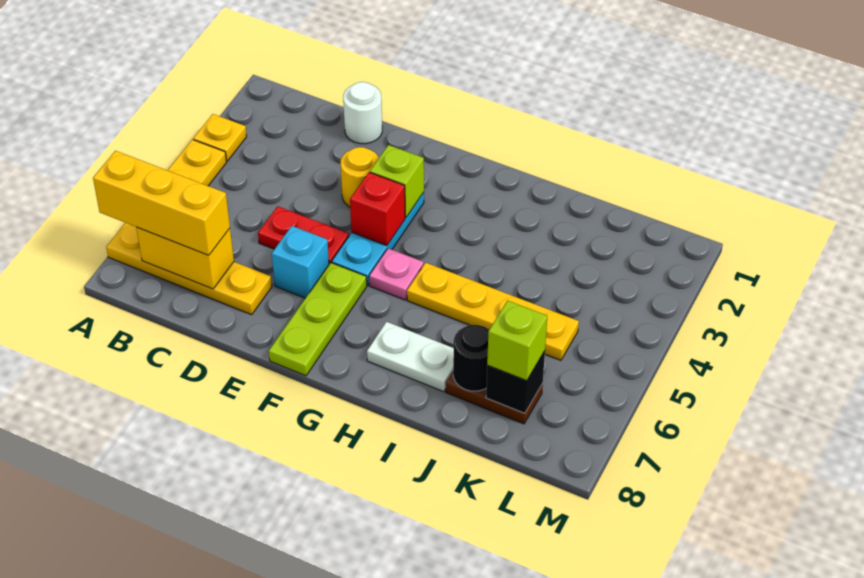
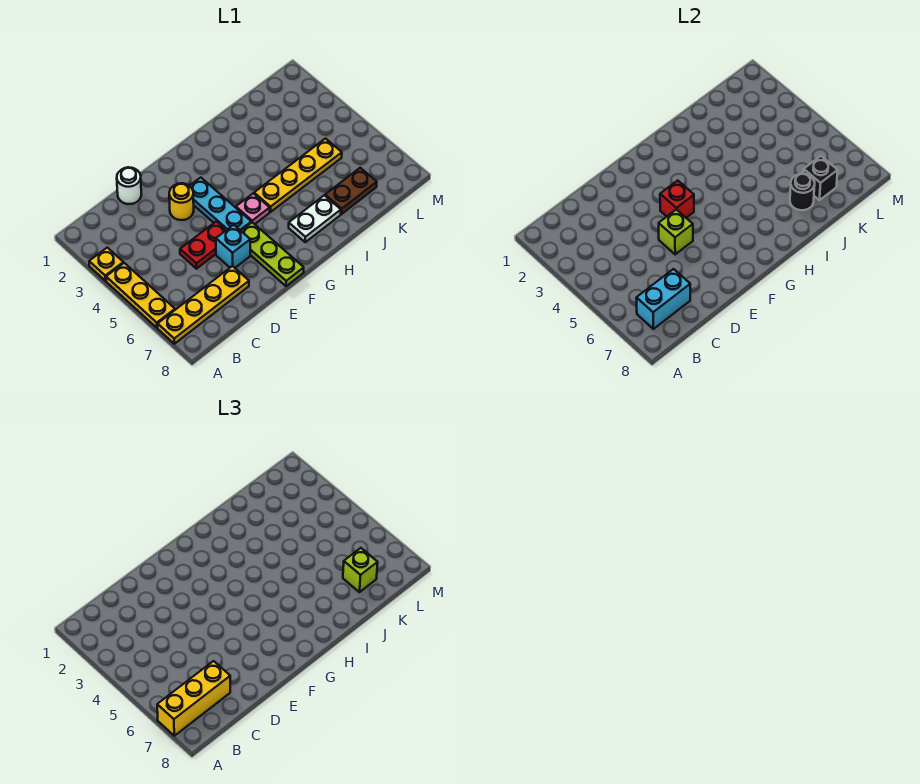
yellow brick B7:C7 level 2 -> cyan brick B7:C7 level 2
lime brick F3 level 2 -> lime brick E5 level 2

